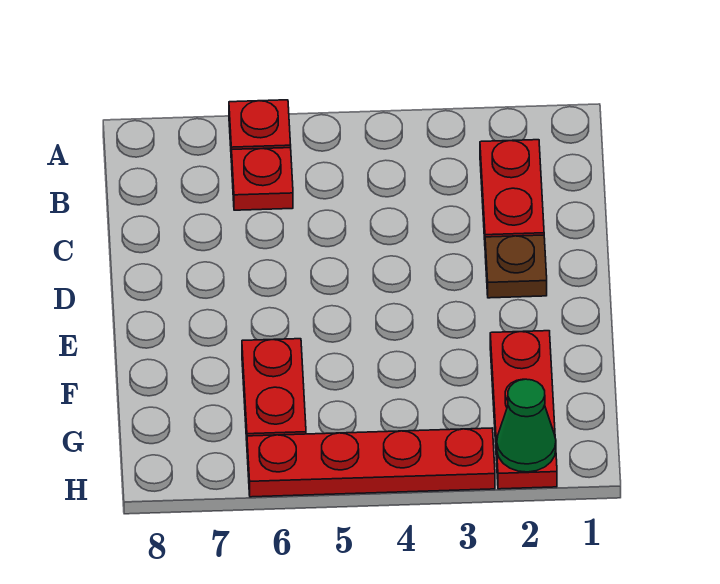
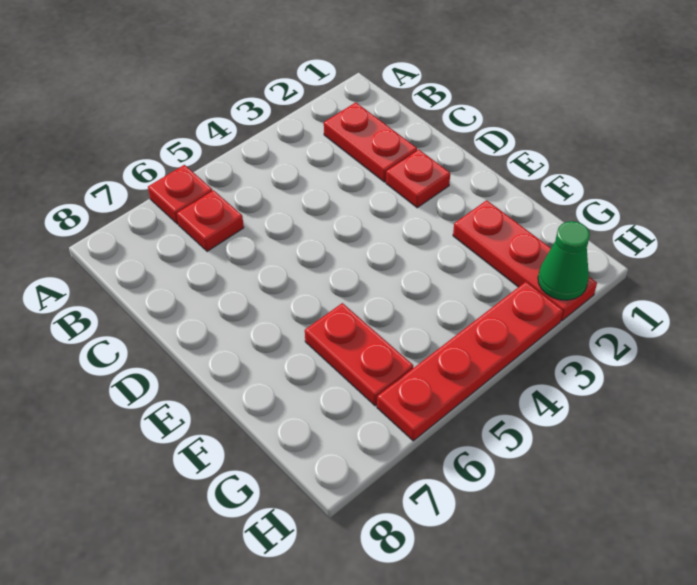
brown plate D2 level 1 -> red plate D2 level 1

